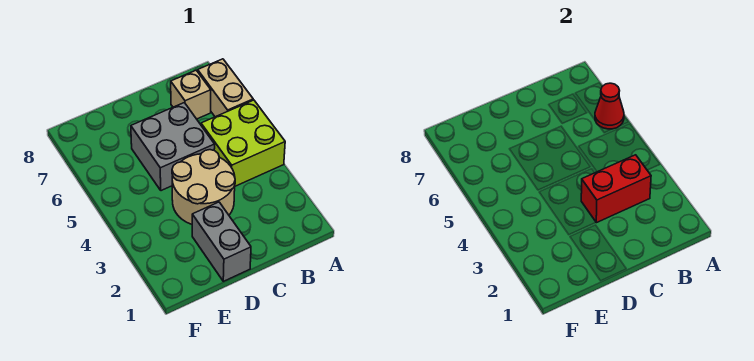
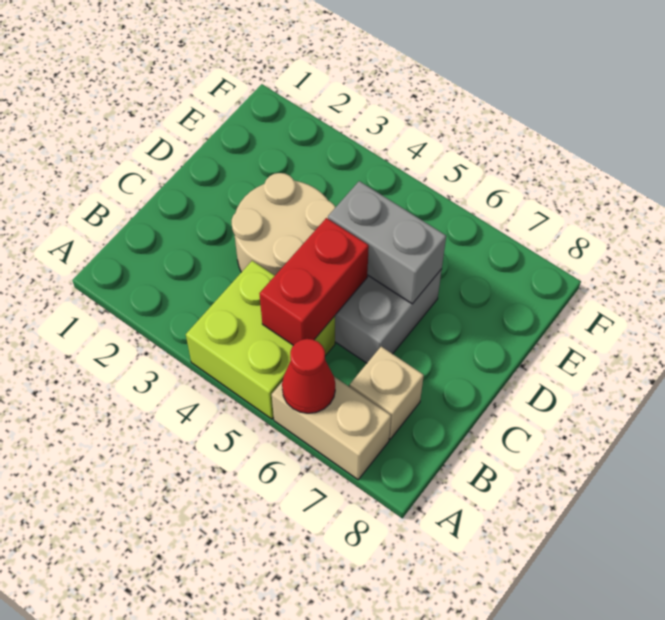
red brick B3:C3 level 2 -> red brick B5:C5 level 2
grey brick D1:D2 level 1 -> grey brick D5:D6 level 2

